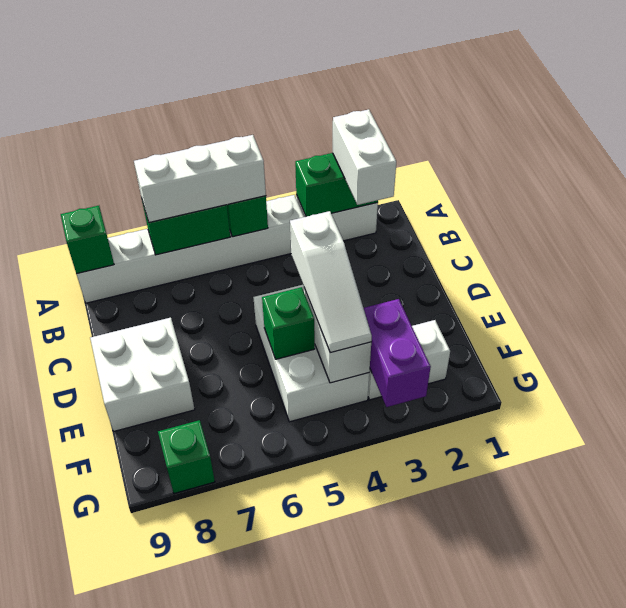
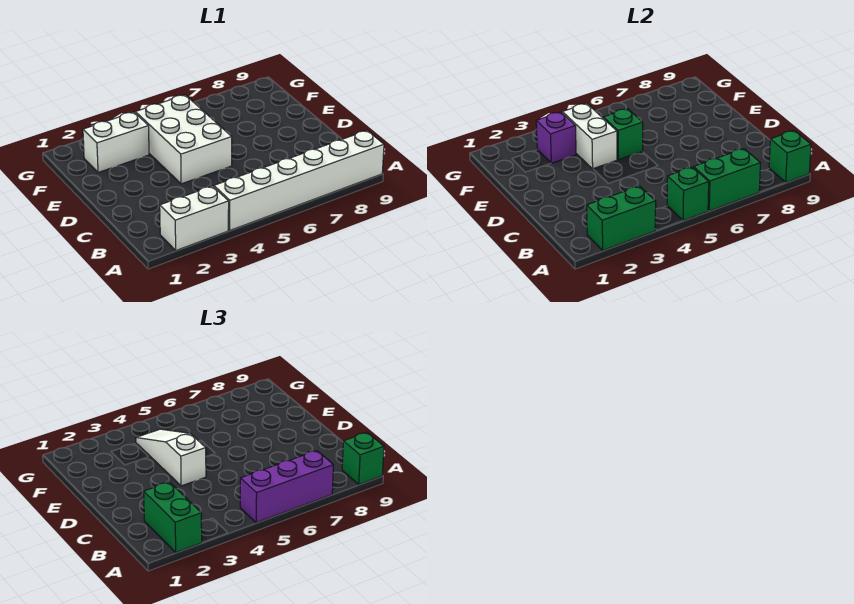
white brick A2:B2 level 3 -> green brick A2:B2 level 3
white brick A5:A7 level 3 -> purple brick A5:A7 level 3
white brick D8:E9 level 1 -> none
purple brick F3:G3 level 2 -> purple brick F3 level 2
green brick G8 level 1 -> green brick A9 level 3

